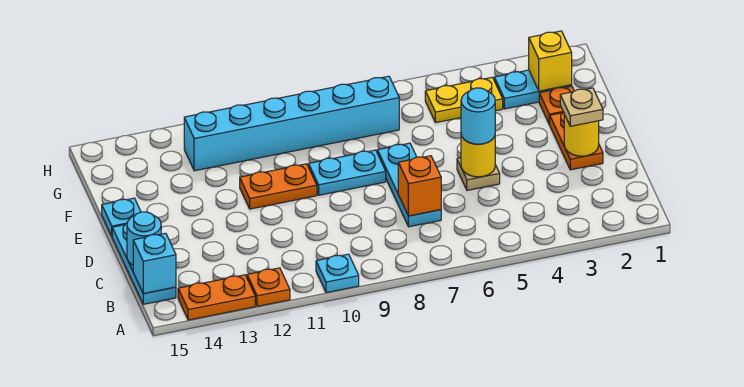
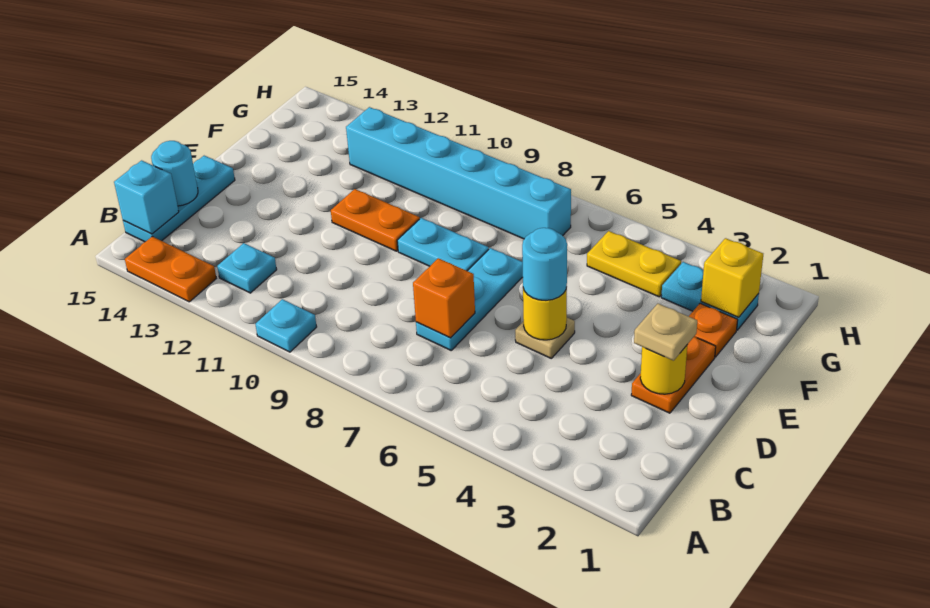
orange plate A12 level 1 -> none
cyan plate E15 level 1 -> cyan plate B12 level 1

